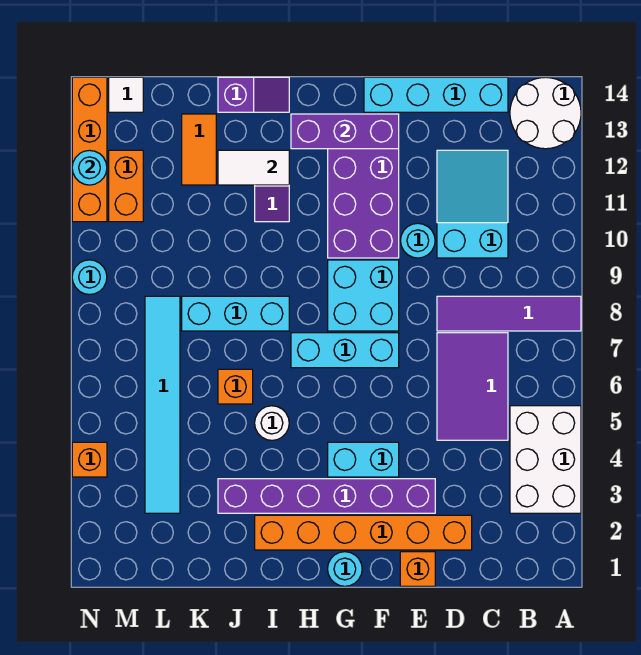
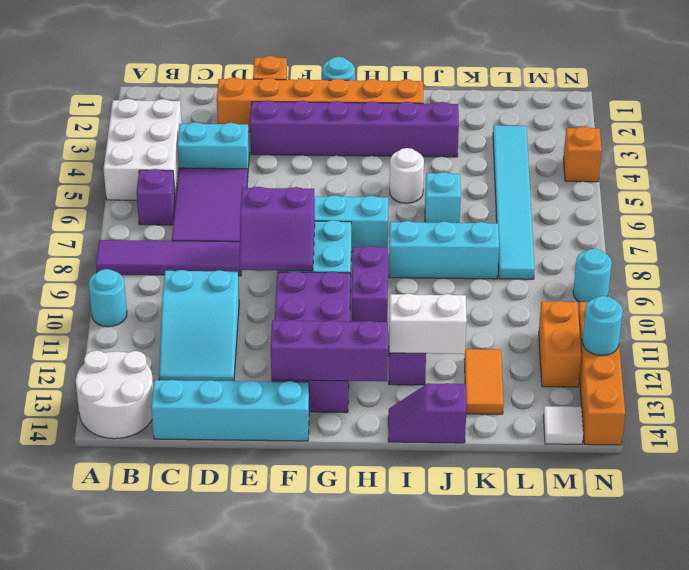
none -> purple brick B6 level 1
none -> purple slope E8:F9 level 2 top 8
cyan round brick E10 level 1 -> cyan round brick A10 level 1
cyan brick F4:G4 level 1 -> cyan brick C4:D4 level 1
none -> purple brick H9:H10 level 1
white tile I12:J12 level 2 -> white brick I12:J12 level 2
orange brick J6 level 1 -> cyan brick J6 level 1

